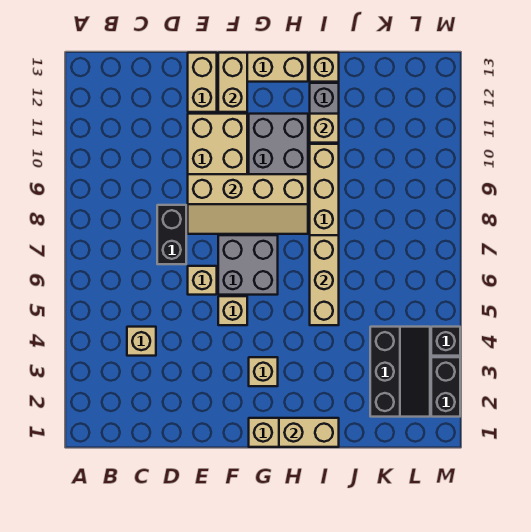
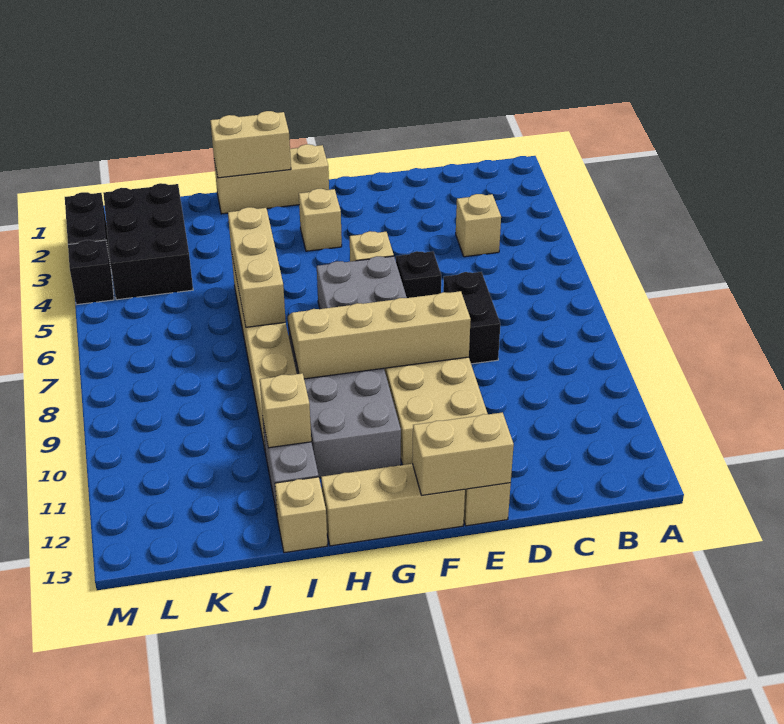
tan brick E6 level 1 -> black brick E6 level 1
tan brick F12:F13 level 2 -> tan brick E13:F13 level 2
black slope K2:L4 level 1 top K -> black brick K2:L4 level 1

